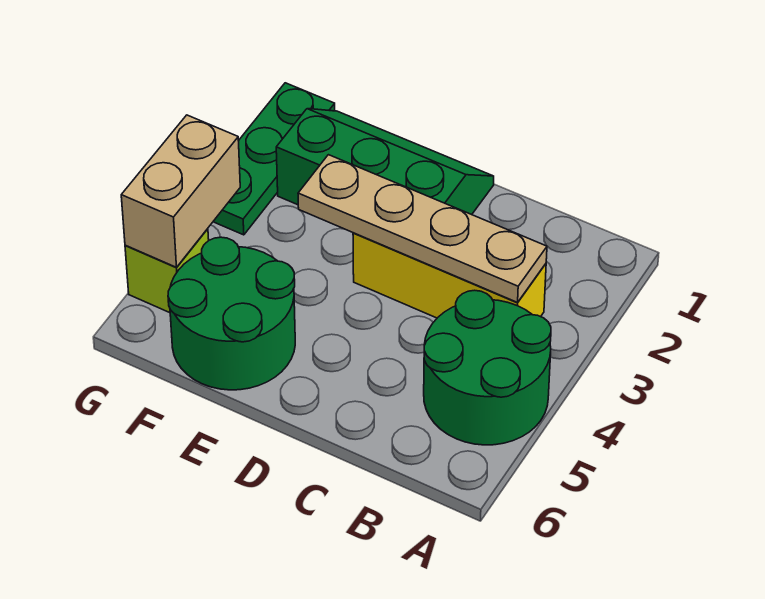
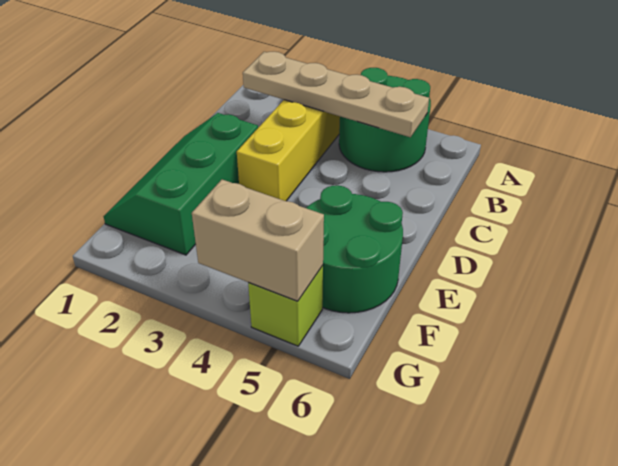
tan plate B3:E3 level 2 -> tan plate B2:B5 level 2
green plate G1:G3 level 1 -> none

